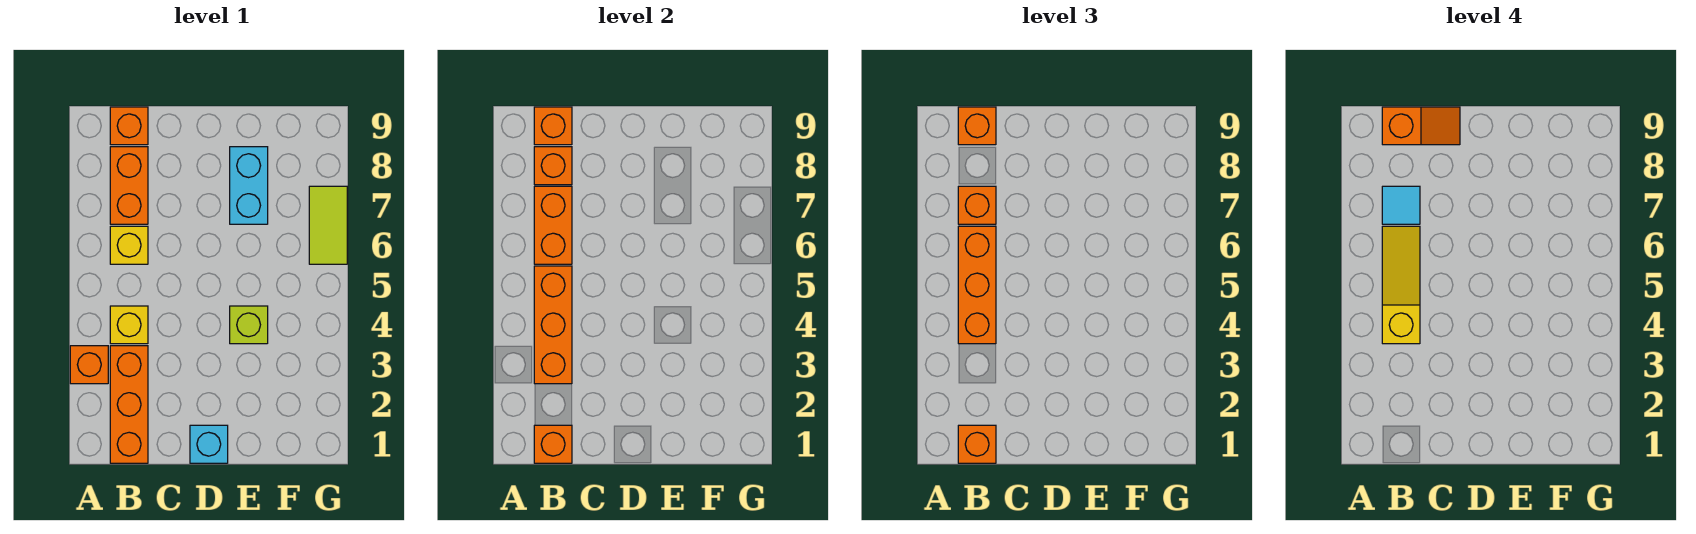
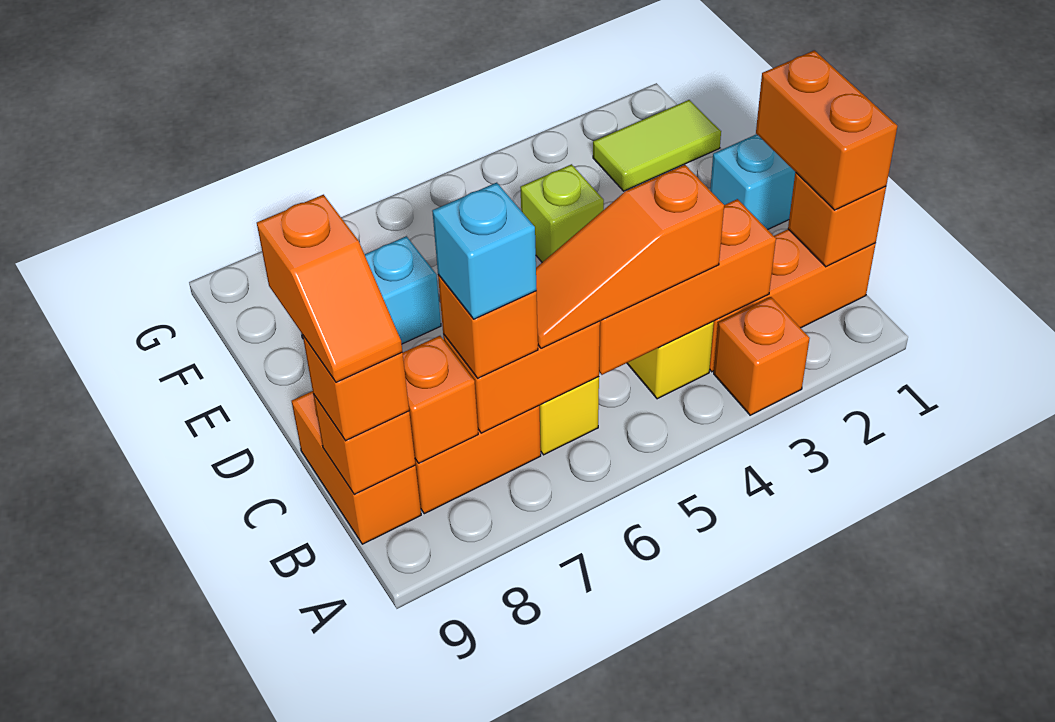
orange brick B1 level 3 -> orange brick B1:C1 level 3
orange brick B4:B6 level 3 -> orange slope B4:B6 level 3 top 4
yellow slope B4:B6 level 4 top 4 -> none
cyan tile B7 level 4 -> cyan brick B7 level 4
orange brick B9 level 1 -> orange brick B9:C9 level 1
orange slope B9:C9 level 4 top B -> orange slope B9:C9 level 4 top C
lime tile G6:G7 level 1 -> lime tile F1:F2 level 1

